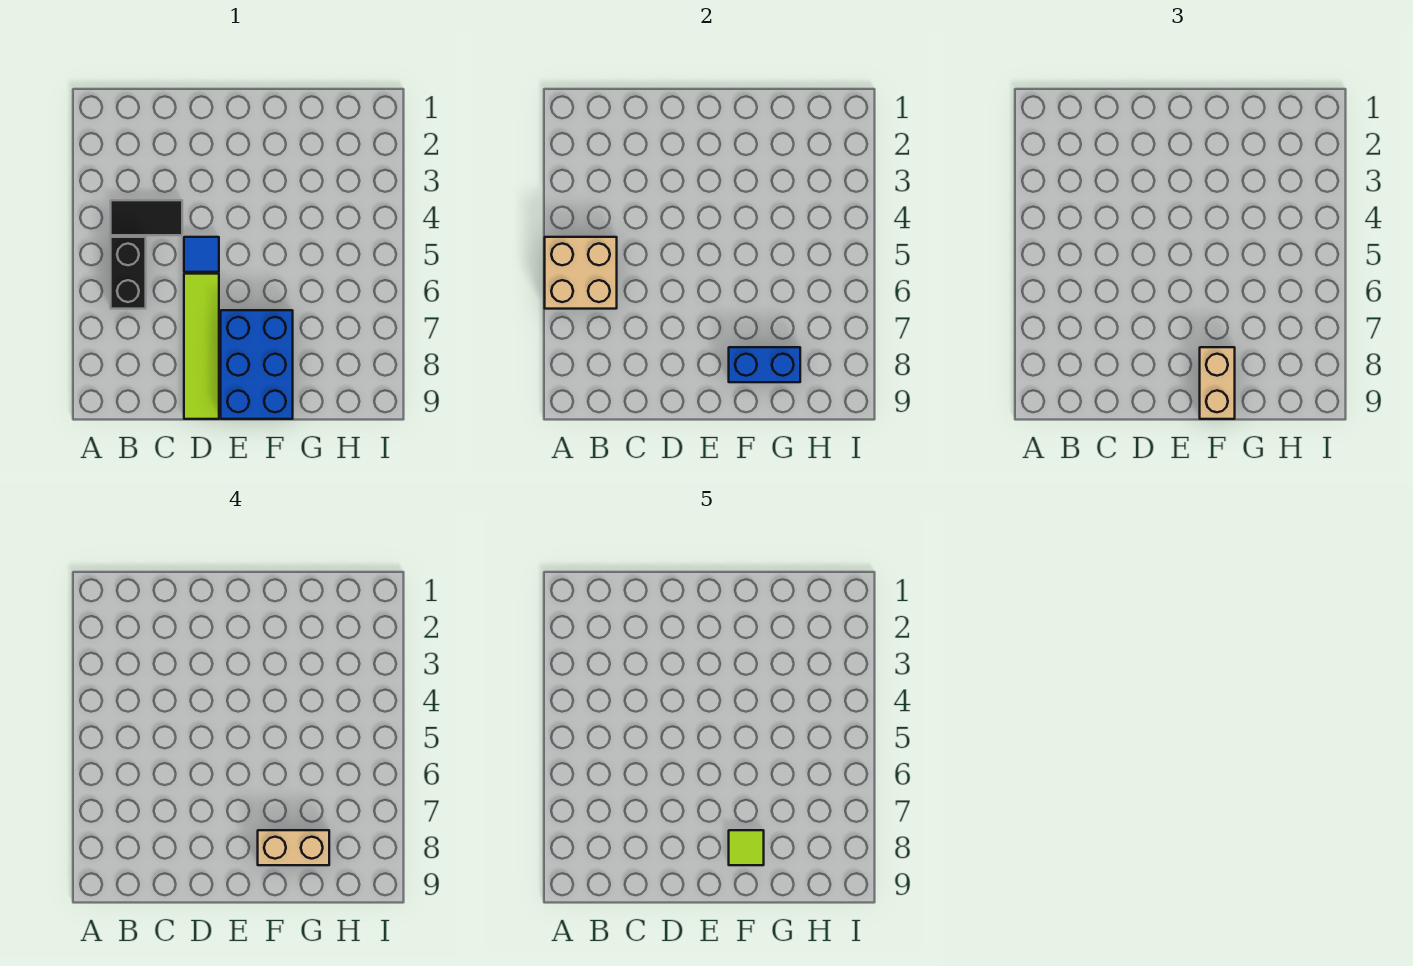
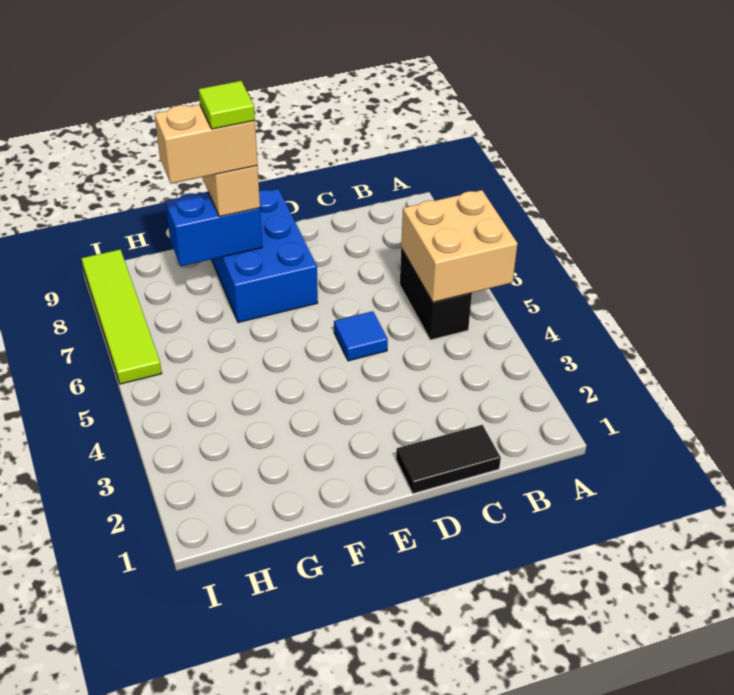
black tile B4:C4 level 1 -> black tile C1:D1 level 1
lime tile D6:D9 level 1 -> lime tile I6:I9 level 1

